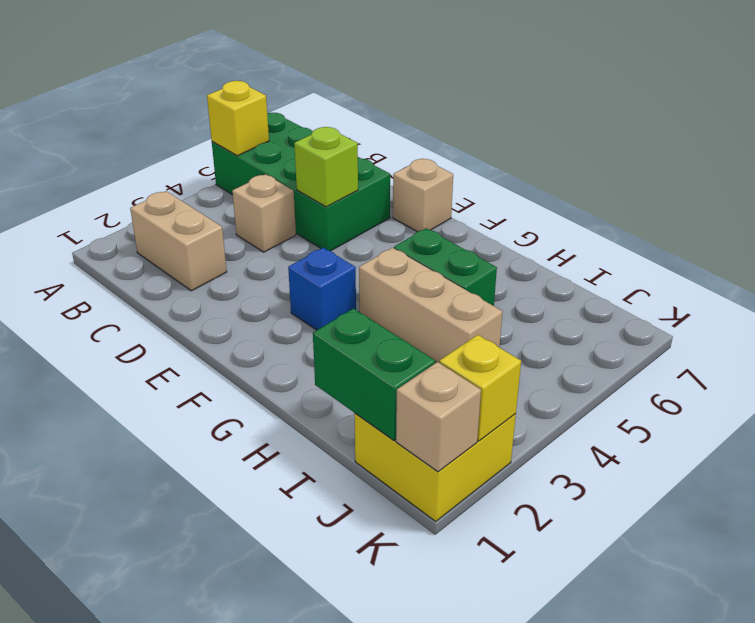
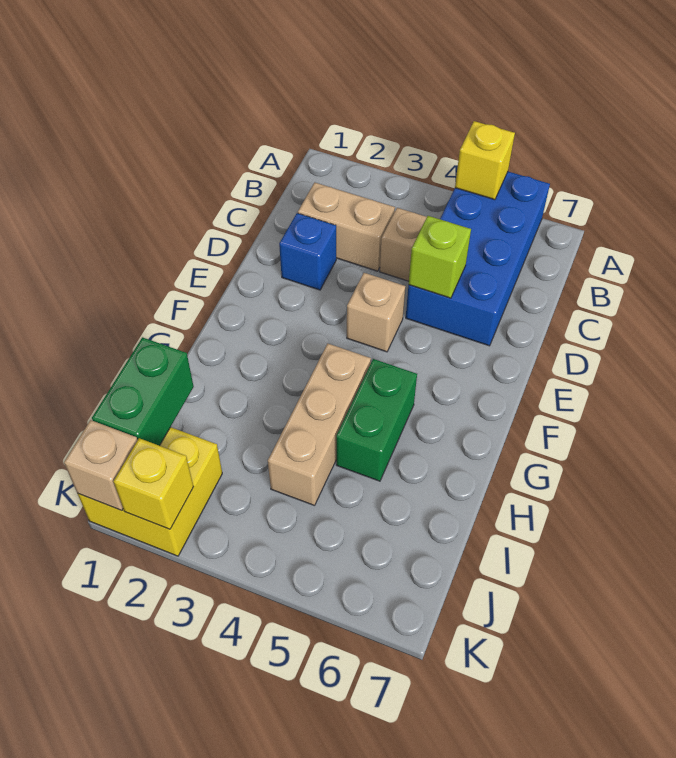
green brick A5:D6 level 1 -> blue brick A5:D6 level 1
tan brick B2:C2 level 1 -> tan brick C2:C3 level 1
tan brick E7 level 1 -> tan brick E4 level 1
blue brick F3 level 1 -> blue brick D2 level 1

